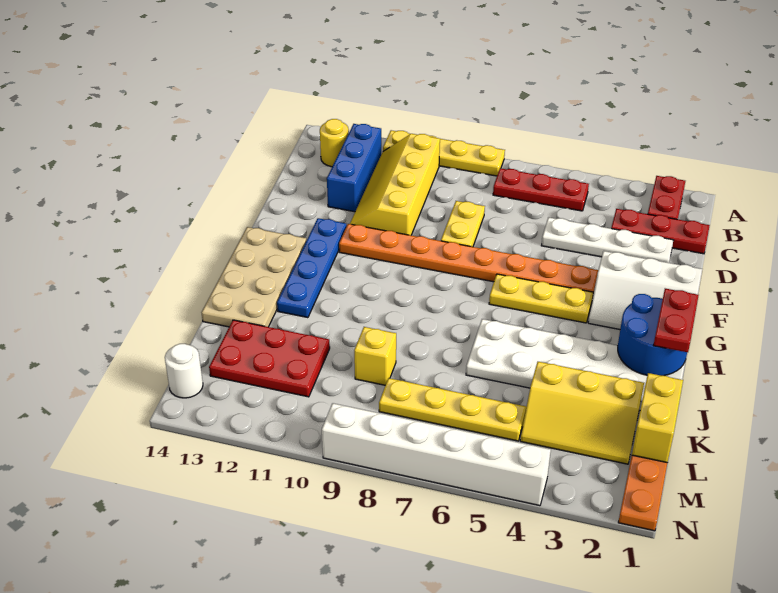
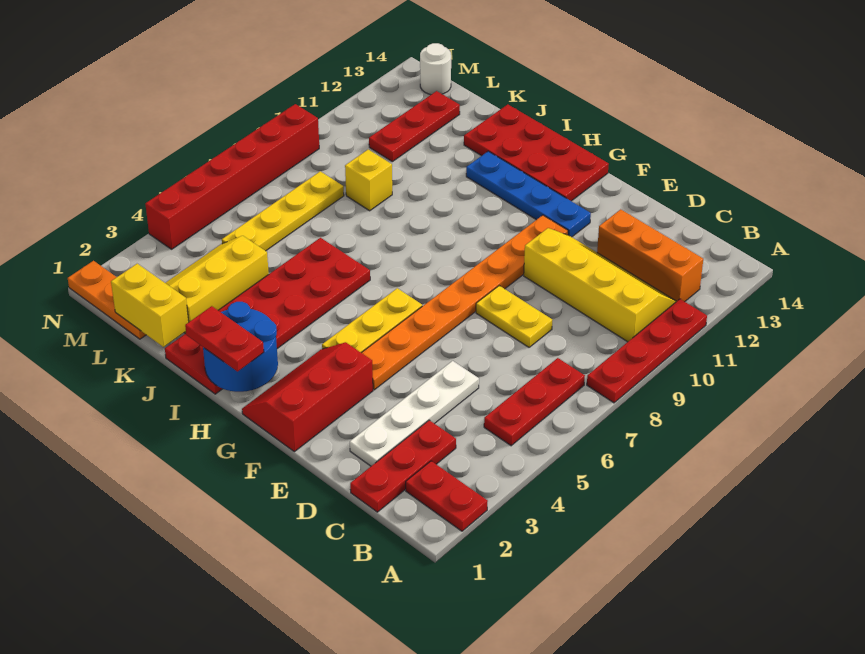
yellow plate A8:A11 level 1 -> red plate A8:A11 level 1
blue brick B12:D12 level 1 -> orange brick B12:D12 level 1
yellow round brick B13 level 1 -> none
white slope F1:G3 level 1 top F -> red slope F1:G3 level 1 top F
tan plate G13:J14 level 1 -> red plate G13:J14 level 1
white plate I1:J6 level 1 -> red plate I1:J6 level 1
red plate K11:L13 level 1 -> red plate L11:L13 level 1
white brick N4:N9 level 1 -> red brick N4:N9 level 1

